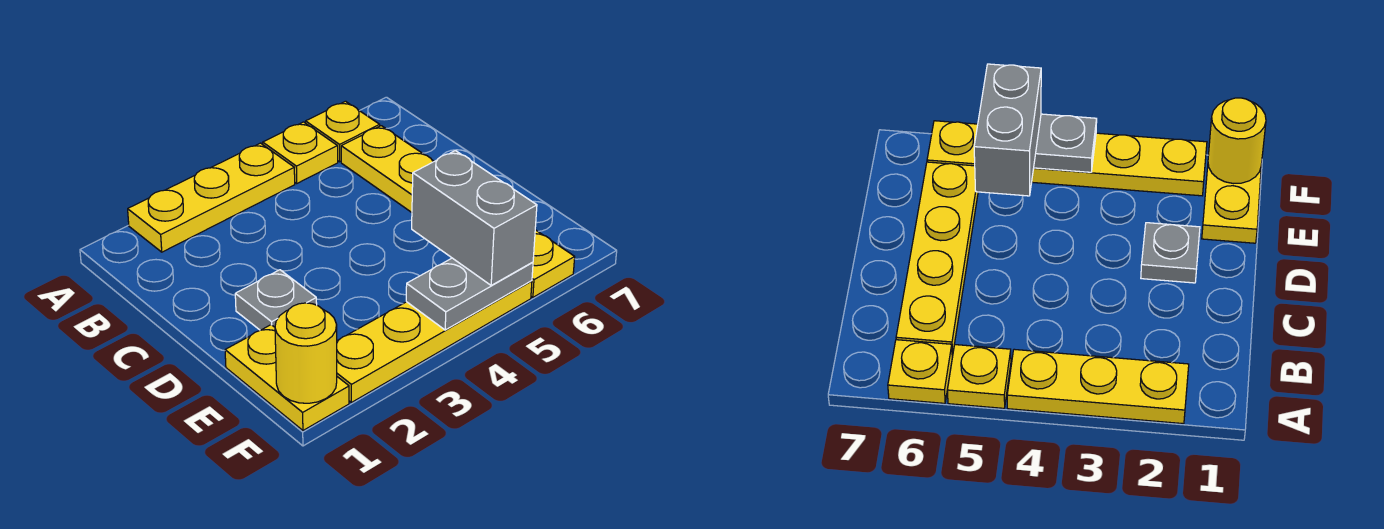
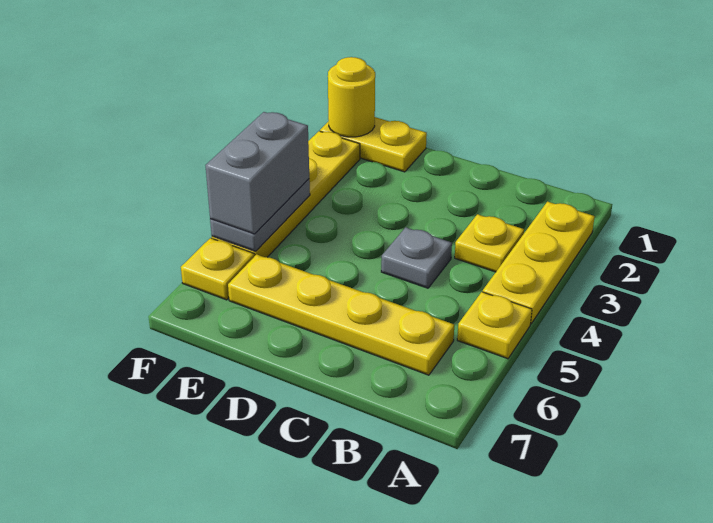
yellow plate A6 level 1 -> yellow plate B3 level 1
grey plate D2 level 1 -> grey plate C4 level 1
grey brick E5:F5 level 3 -> grey brick F4:F5 level 3

